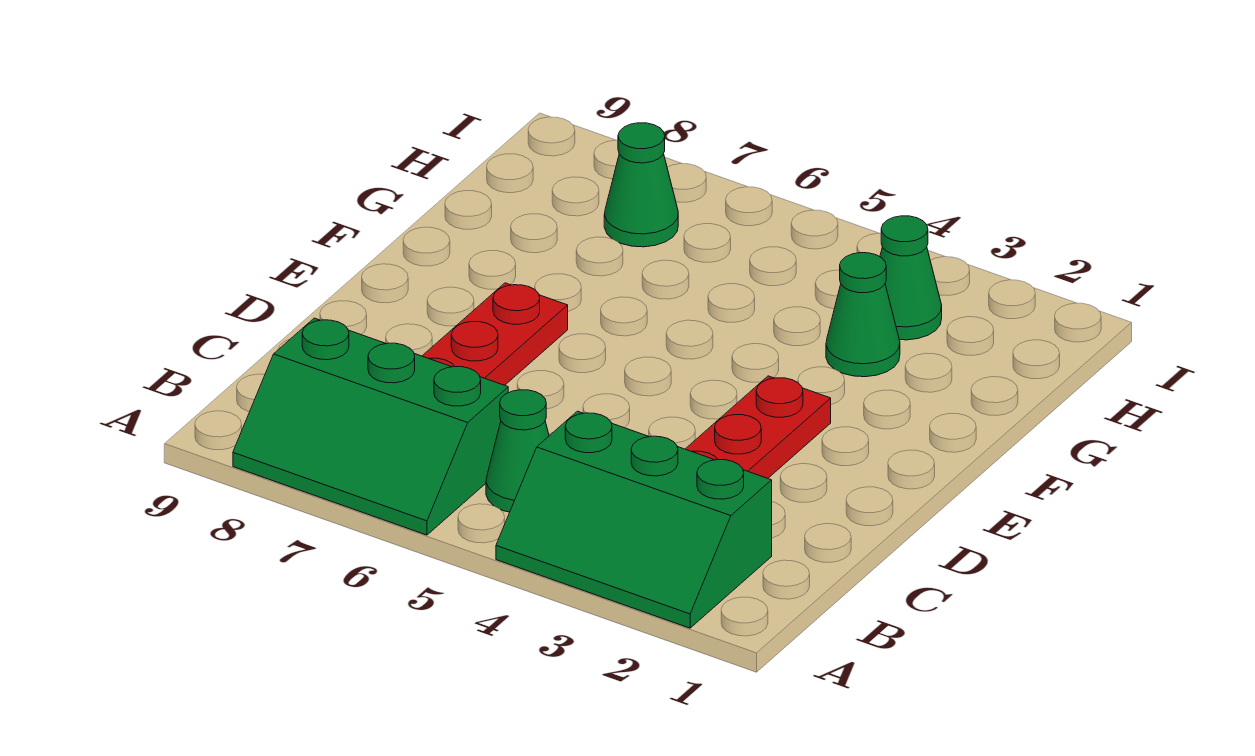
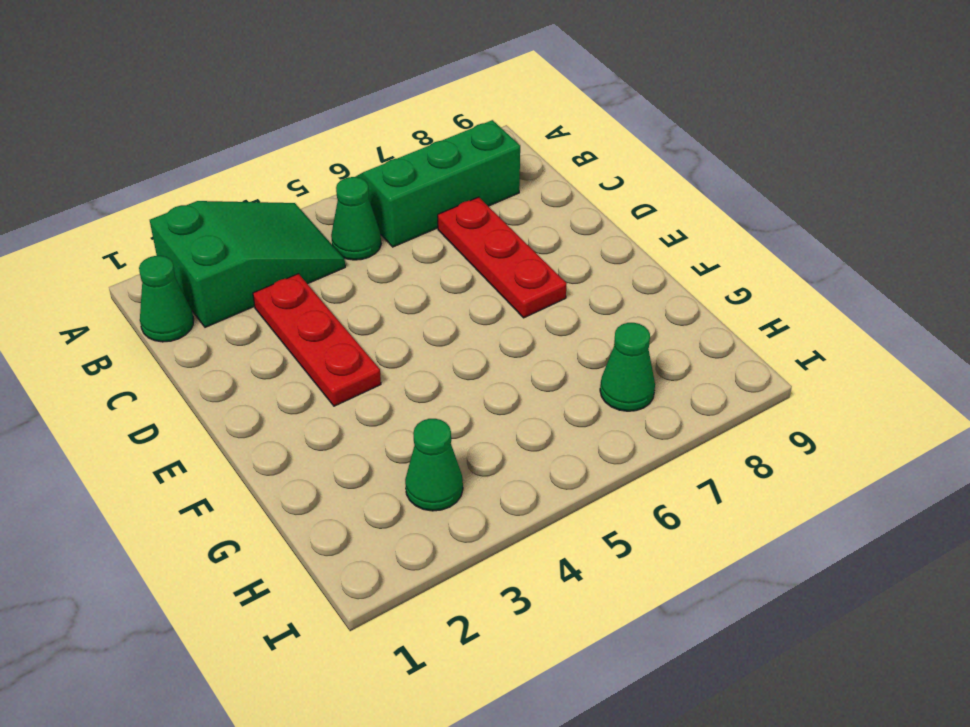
green slope A2:B4 level 1 top B -> green slope A2:B4 level 1 top 2
green cone G3 level 1 -> green cone B1 level 1

